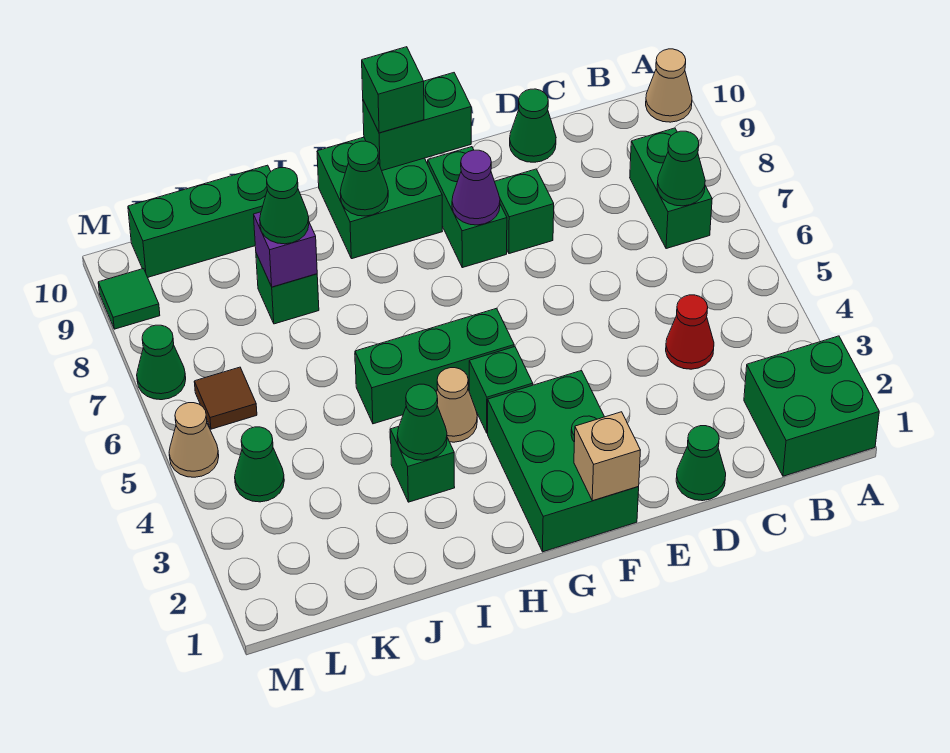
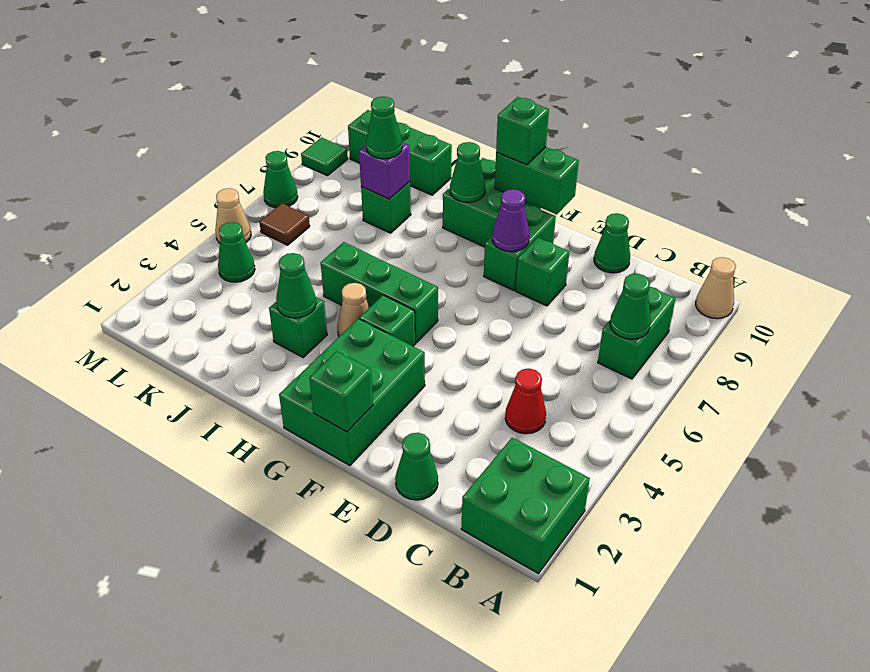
tan brick F1 level 2 -> green brick F1 level 2

